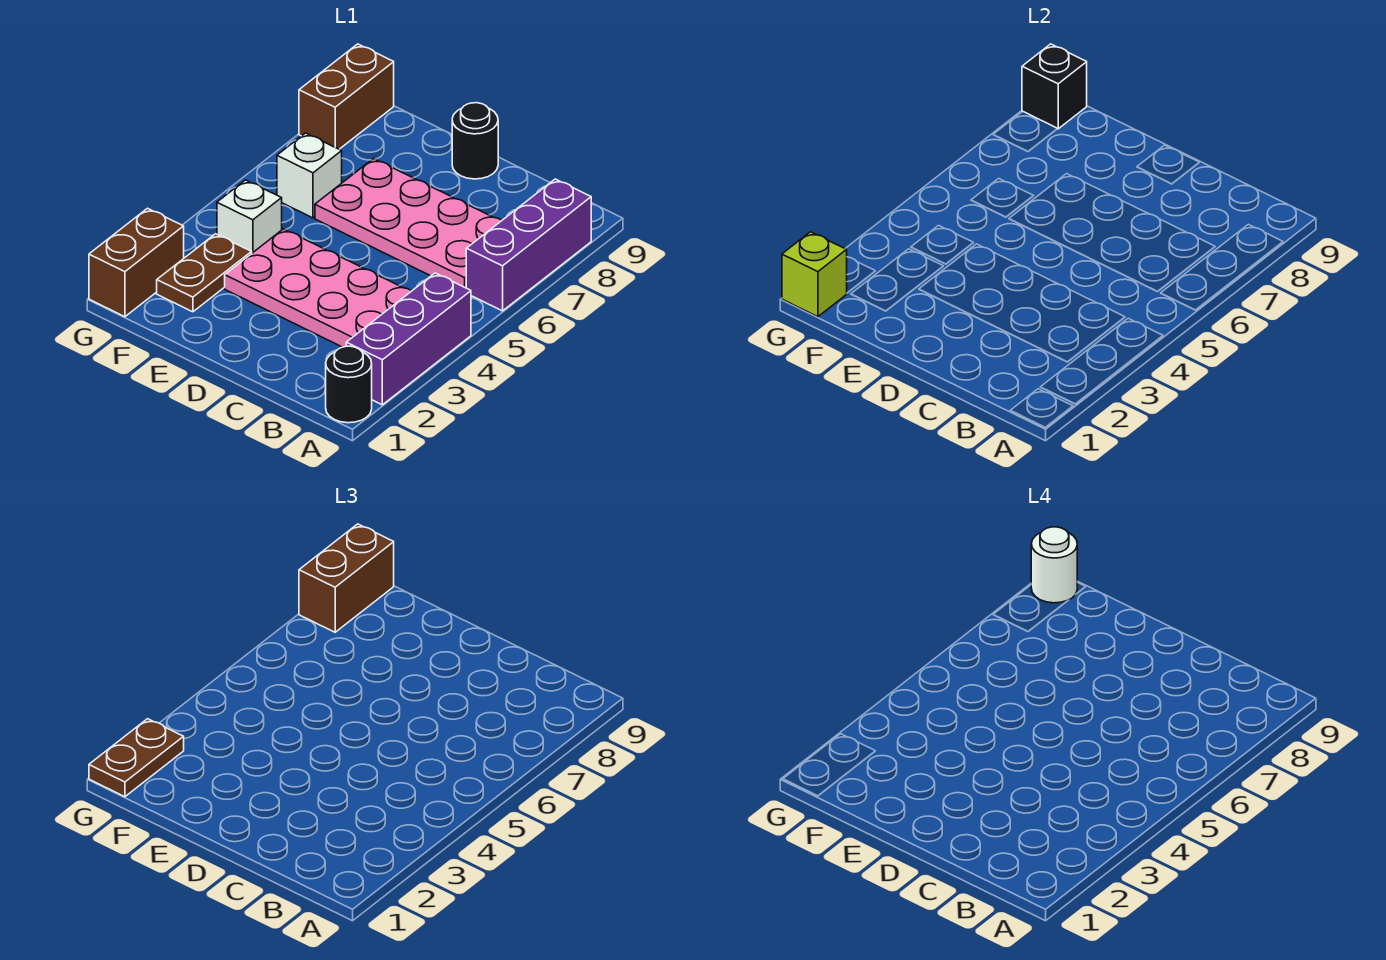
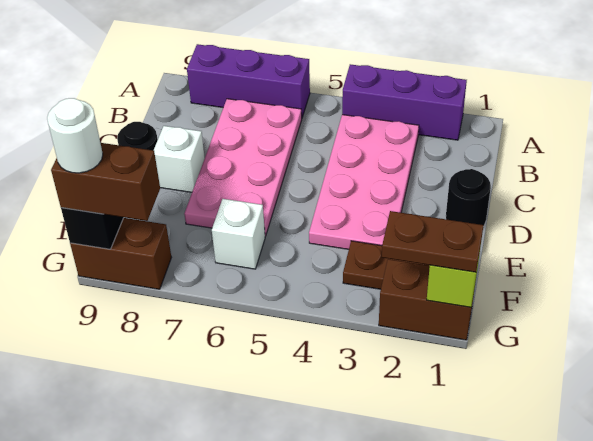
black round brick A1 level 1 -> black round brick D1 level 1
white brick F4 level 1 -> white brick D8 level 1

